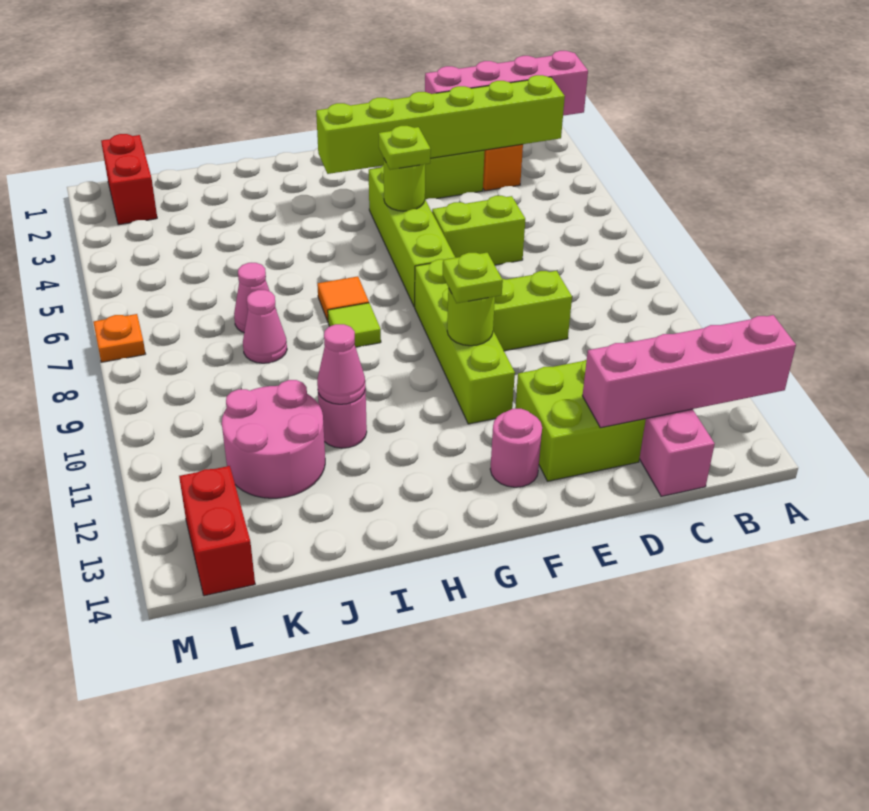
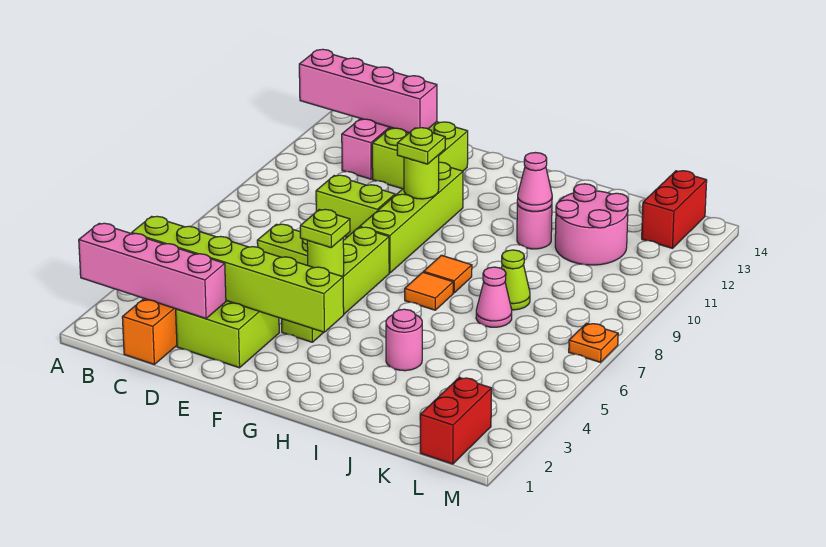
pink round brick F13 level 1 -> pink round brick I4 level 1
lime tile H8 level 1 -> orange tile H8 level 1
pink cone J8 level 1 -> lime cone J8 level 1

